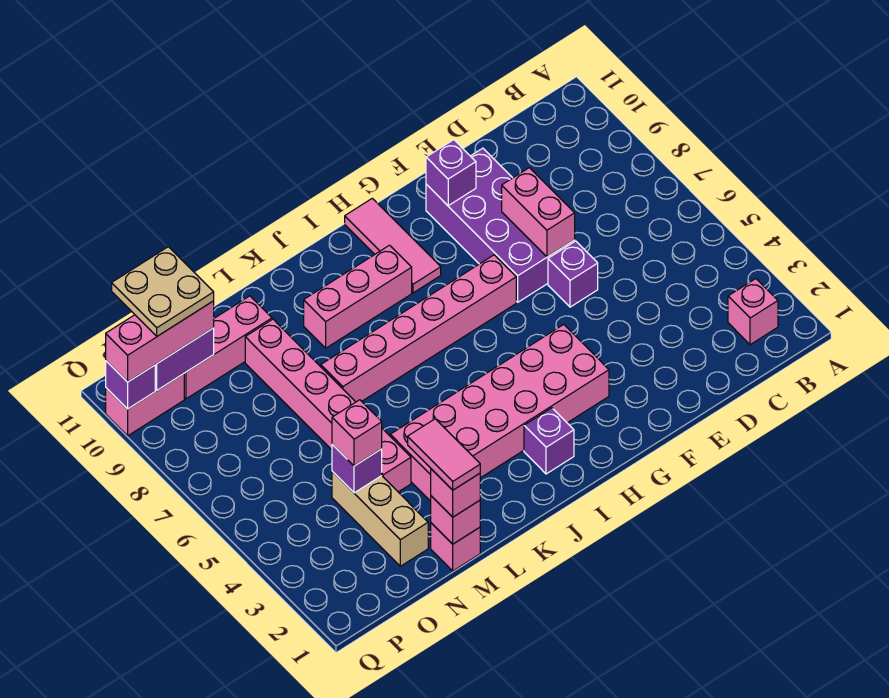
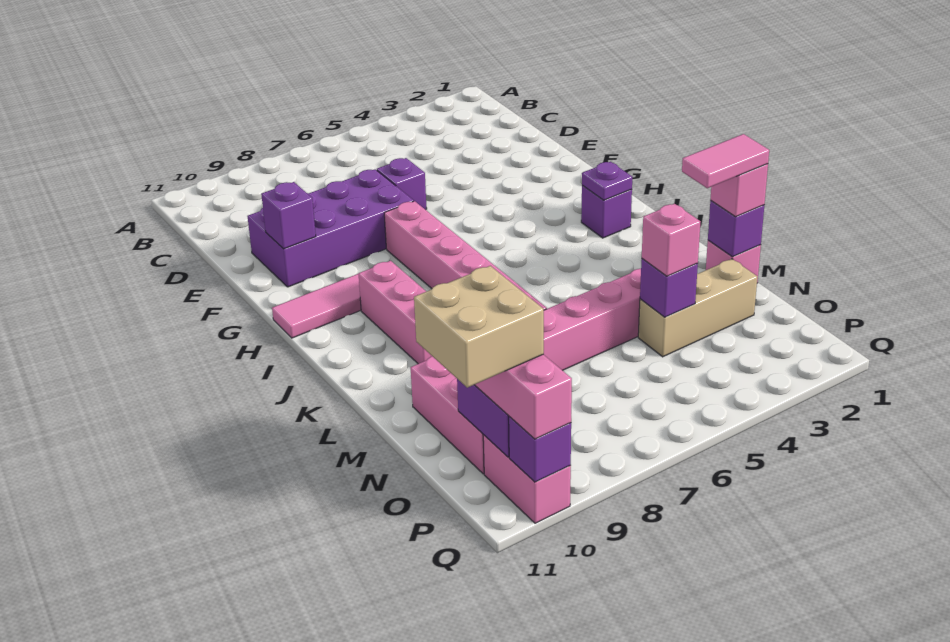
pink brick B2 level 1 -> none
pink brick E7:E8 level 2 -> none
pink brick G3:L4 level 1 -> none
none -> purple plate I2 level 2
pink brick M1 level 2 -> purple brick M1 level 2
tan plate O10:P11 level 4 -> tan brick O10:P11 level 4

